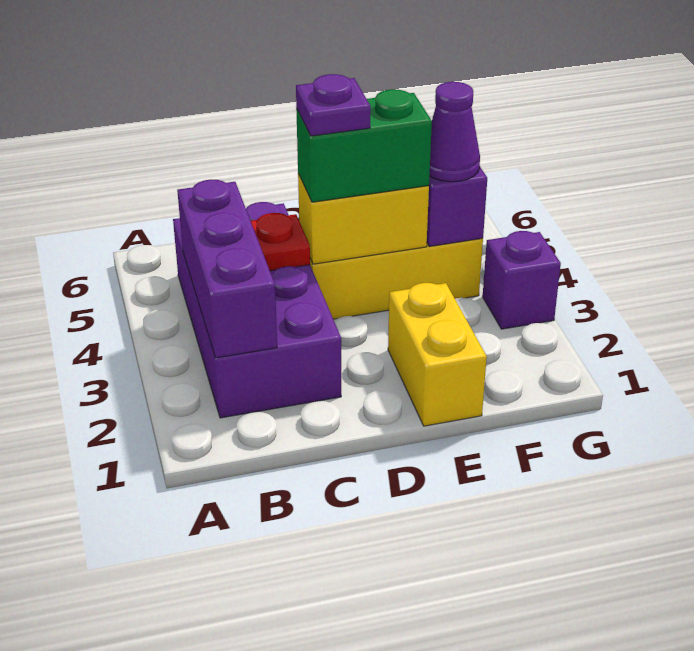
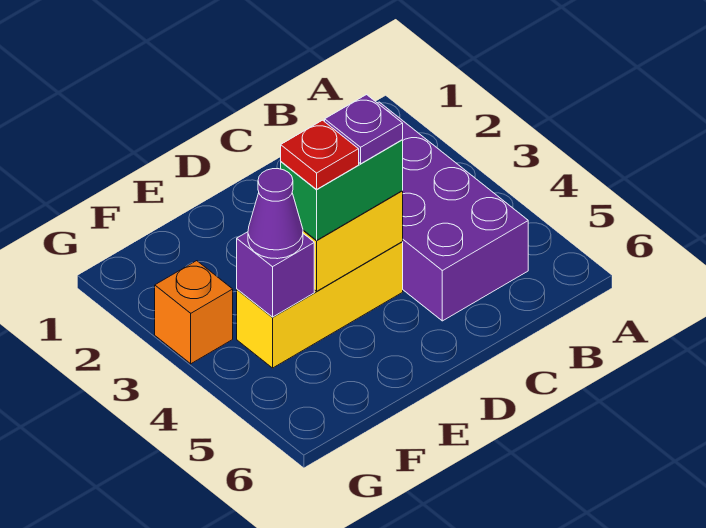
purple brick B2:B4 level 2 -> none
red plate C4 level 2 -> red plate E4 level 4
yellow brick E1:E2 level 1 -> none
purple brick G3 level 1 -> orange brick G3 level 1

